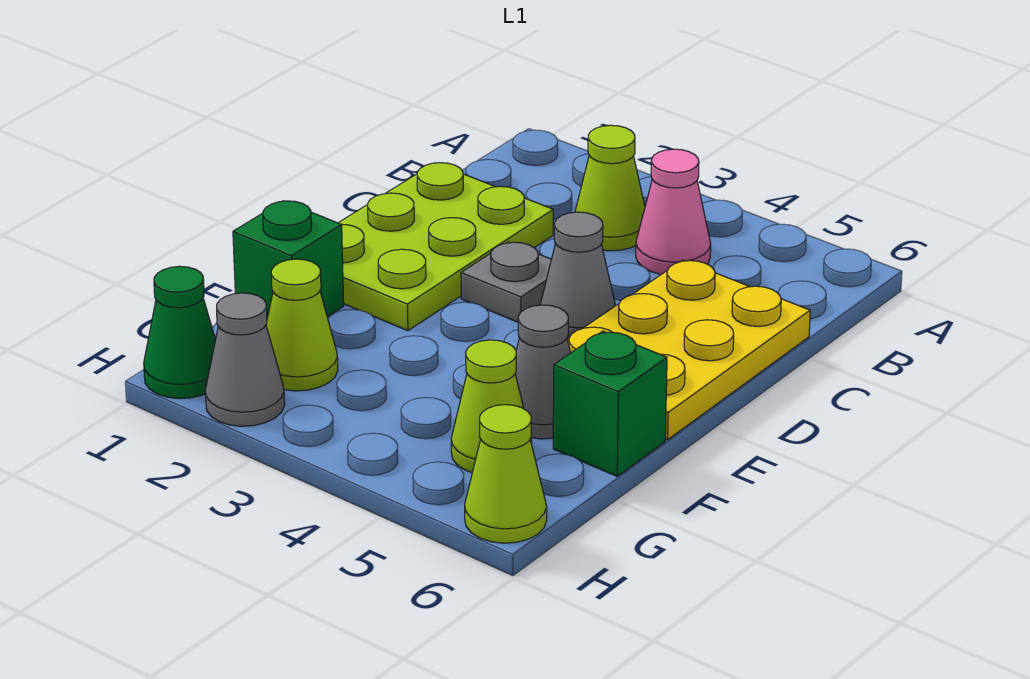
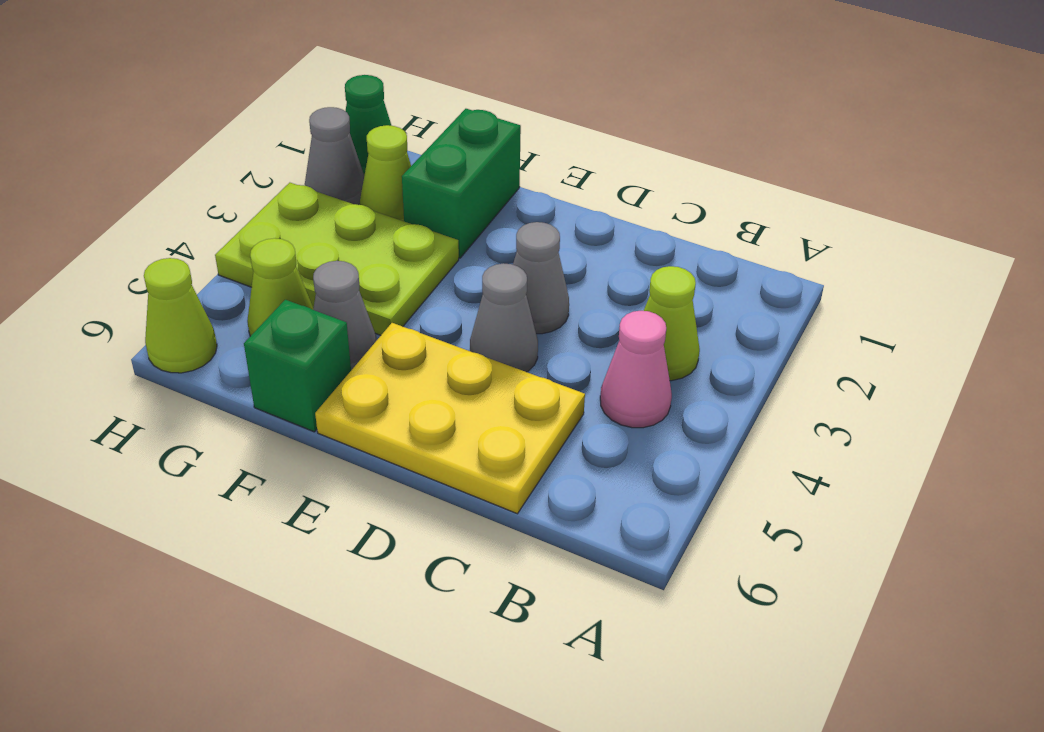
lime plate C1:E2 level 1 -> lime plate F3:H4 level 1
grey plate D3 level 1 -> grey cone D3 level 1
green brick F1 level 1 -> green brick F1:F2 level 1

